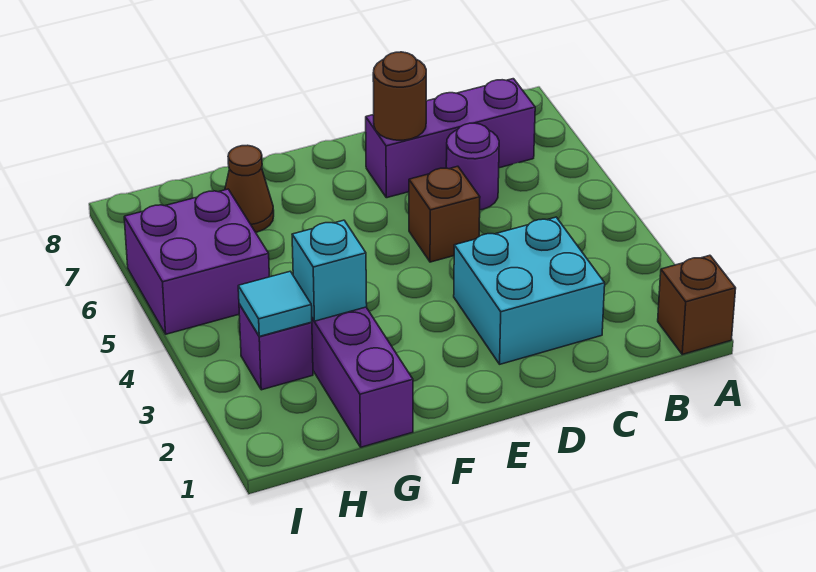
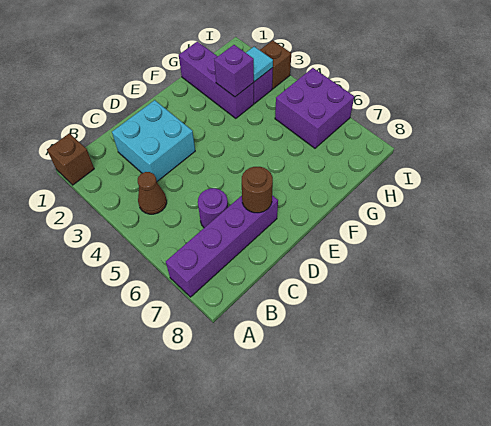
purple brick B7:D7 level 1 -> purple brick A7:D7 level 1
brown brick D5 level 1 -> brown brick I3 level 1
cyan brick G3 level 2 -> purple brick G3 level 2
brown cone G7 level 1 -> brown cone B4 level 1

